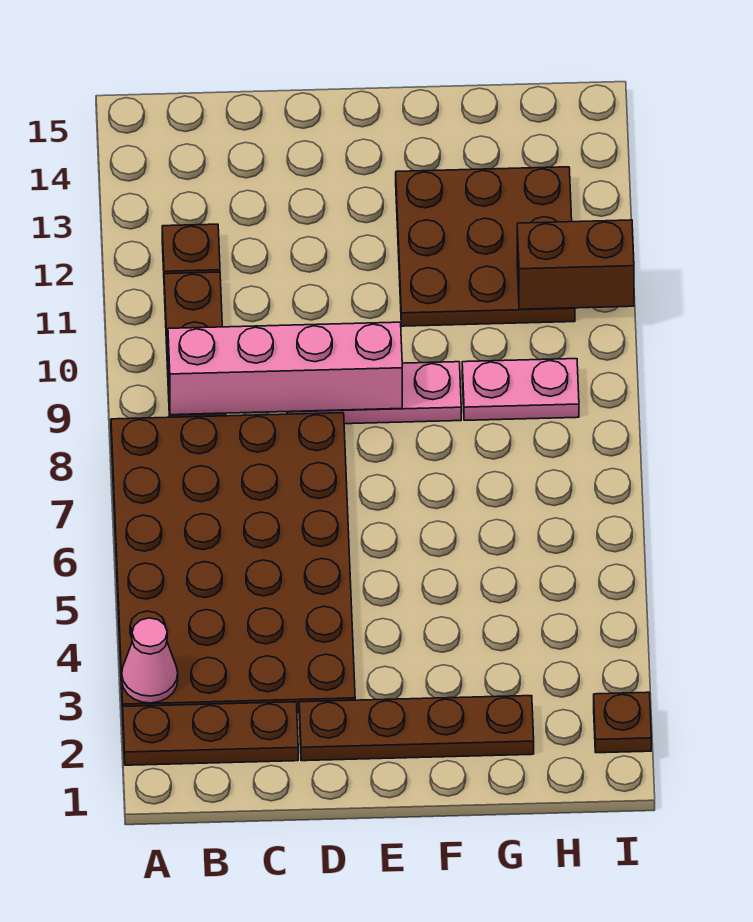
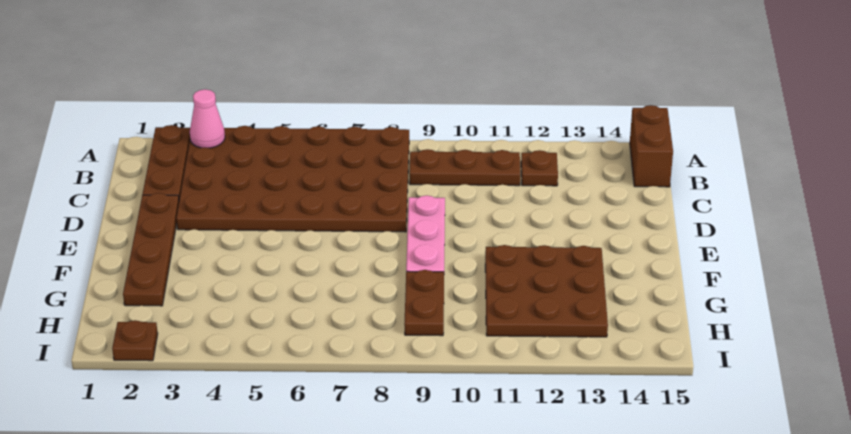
pink brick B9:E9 level 2 -> none
pink plate G9:H9 level 1 -> brown plate G9:H9 level 1
brown brick H11:I11 level 2 -> brown brick A15:B15 level 1

